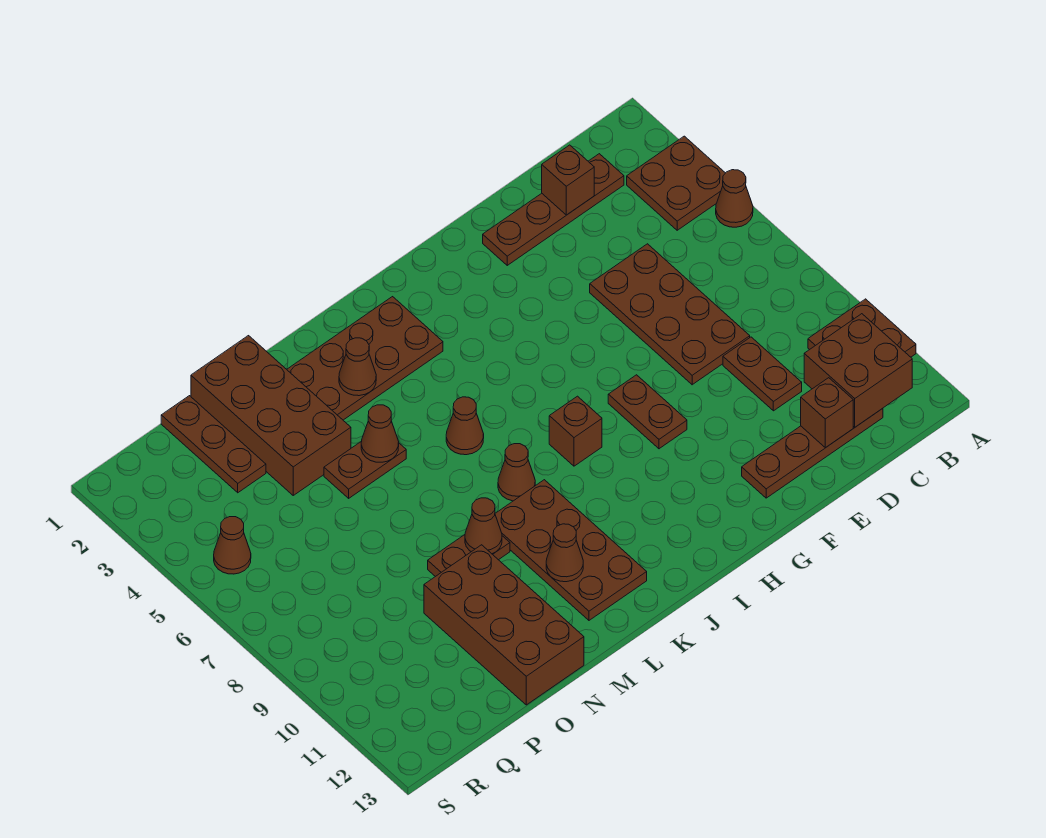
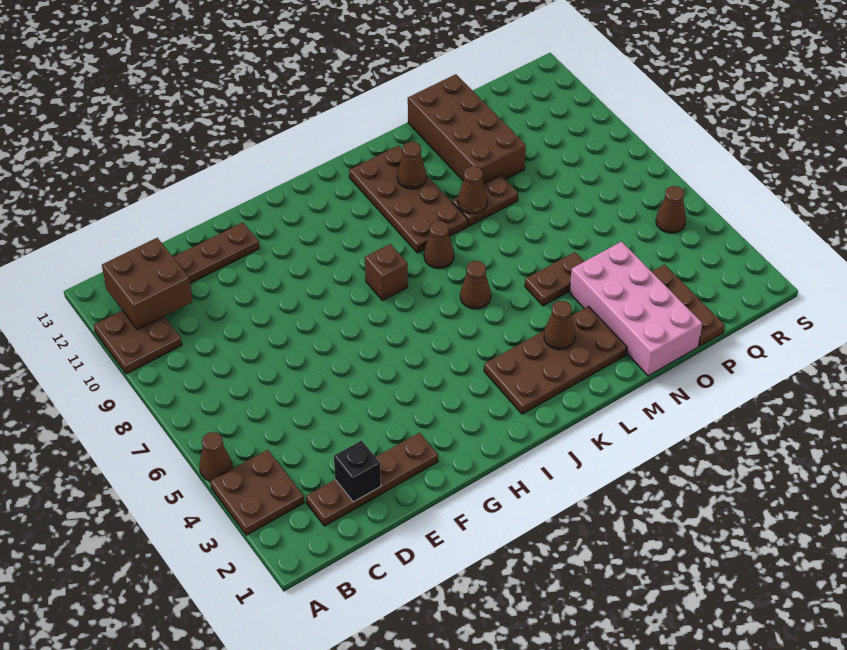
brown brick D2 level 2 -> black brick D2 level 2
brown plate D5:E8 level 1 -> none
brown plate D9:D10 level 1 -> none
brown brick D12 level 2 -> none
brown plate G8:G9 level 1 -> none
brown cone M5 level 2 -> none
brown brick N1:O4 level 1 -> pink brick N1:O4 level 1

